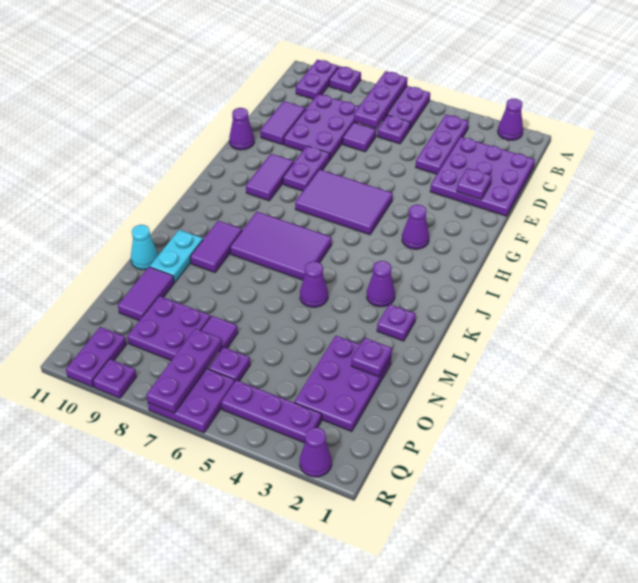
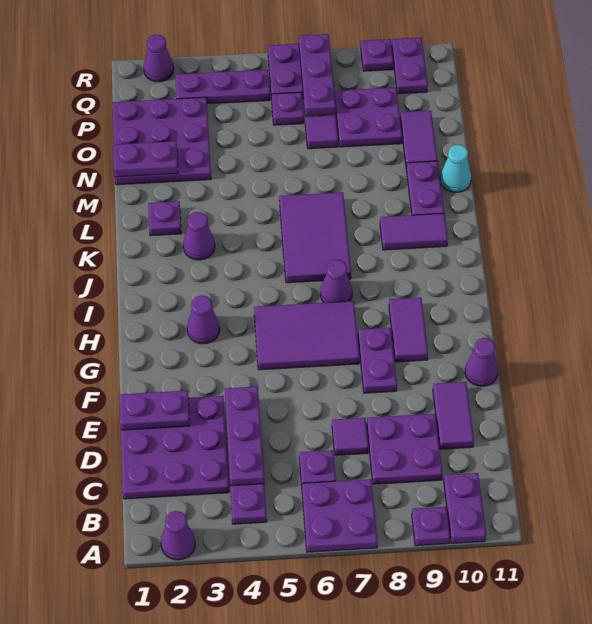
purple plate A7:C7 level 2 -> purple plate C4:E4 level 2
purple plate C8:E9 level 1 -> purple plate C8:D9 level 1
purple plate E2 level 2 -> purple plate E1:E2 level 2
purple tile J6:K8 level 1 -> purple tile J6:L7 level 1
purple tile K9:L9 level 1 -> purple tile K9:K10 level 1
purple cone L5 level 1 -> purple cone I7 level 1
cyan plate L10:M10 level 1 -> purple plate L10:M10 level 1
purple plate N2:P3 level 1 -> purple plate N1:P3 level 1
purple plate N2 level 2 -> purple plate N1:N2 level 2

